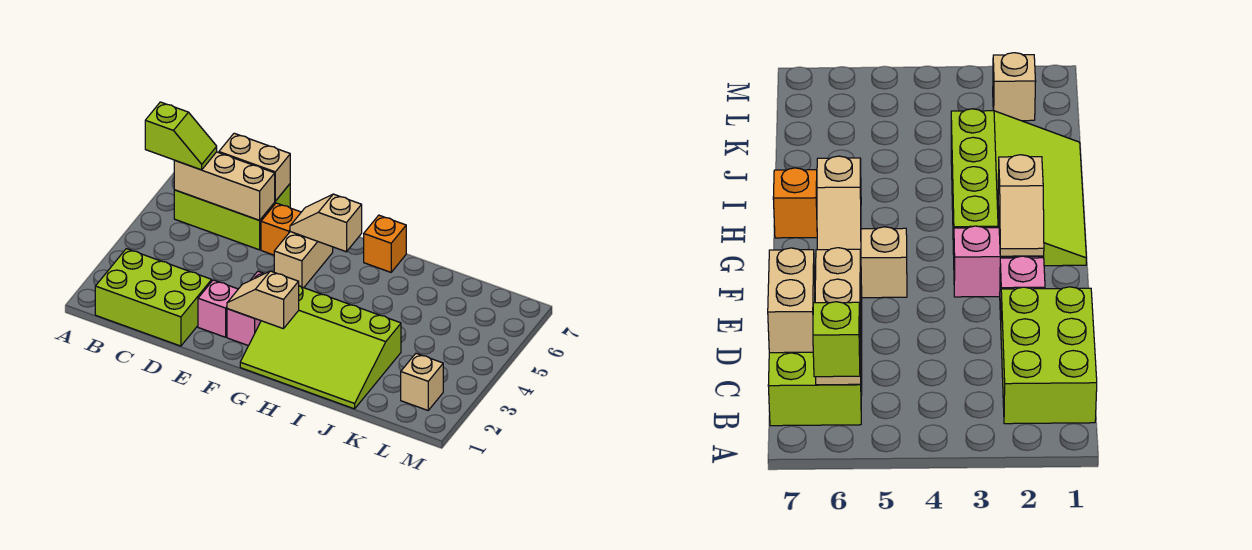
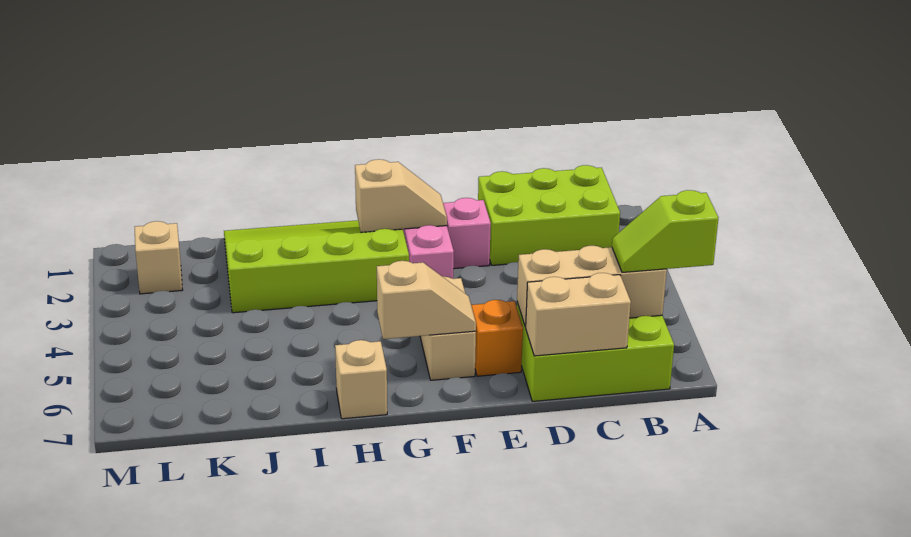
orange brick H7 level 1 -> tan brick H7 level 1

